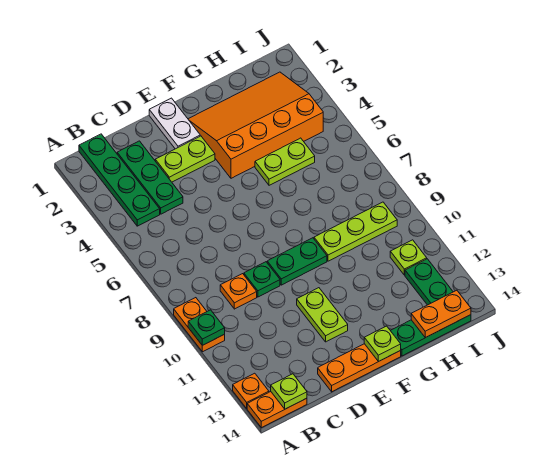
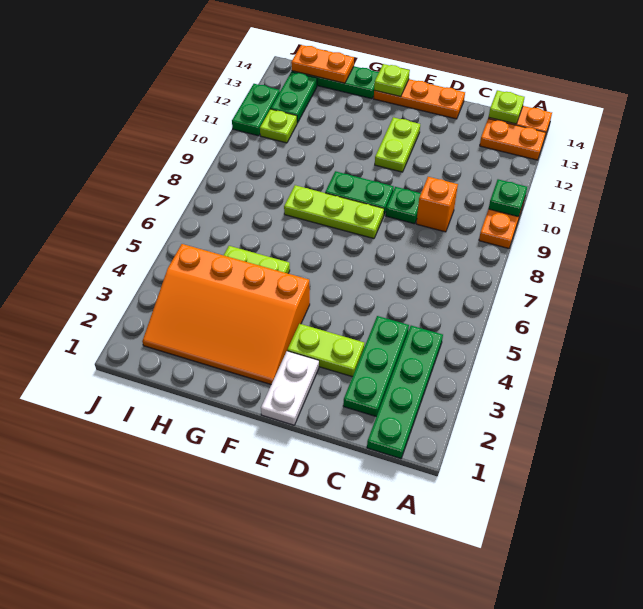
orange plate A13 level 1 -> orange plate A13:B13 level 1
orange plate C9 level 1 -> orange brick C9 level 1
lime plate G9:I9 level 1 -> lime plate E8:G8 level 1
none -> green plate J11:J12 level 1

